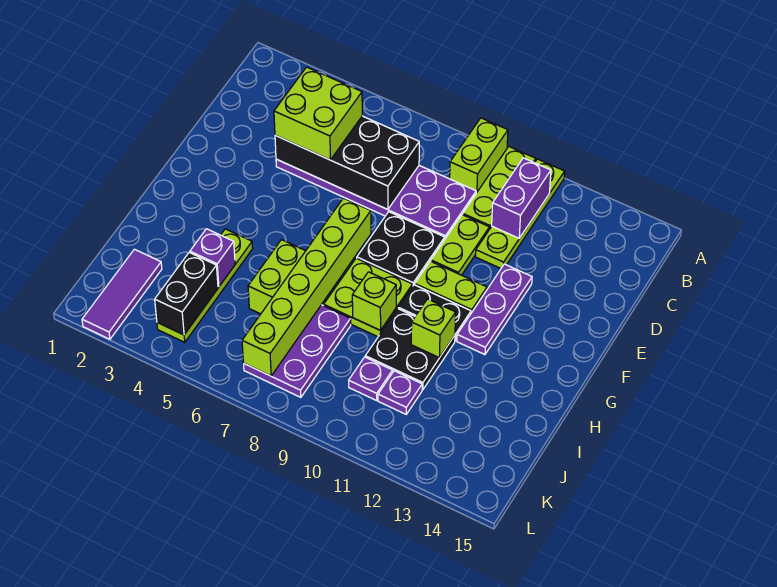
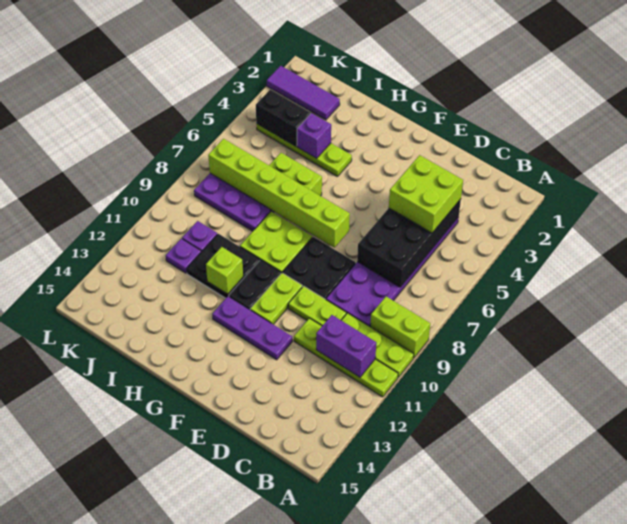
lime brick H9 level 2 -> none

